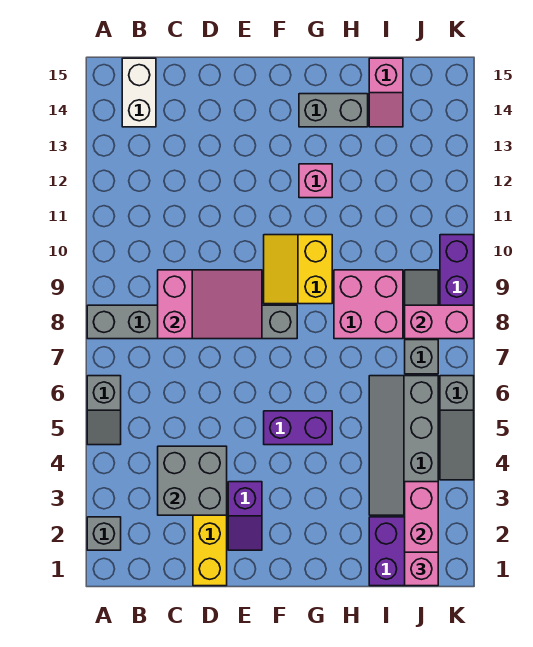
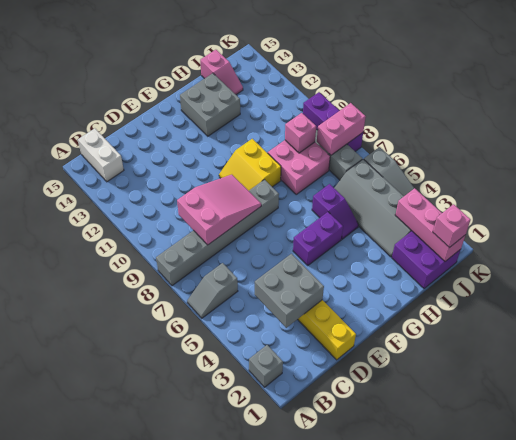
grey slope A5:A6 level 1 top 6 -> grey slope A6:B6 level 1 top B
purple slope E2:E3 level 1 top 3 -> purple slope H5:H6 level 1 top 6
pink brick G12 level 1 -> pink brick I9 level 2
grey brick G14:H14 level 1 -> grey brick G13:H14 level 1

